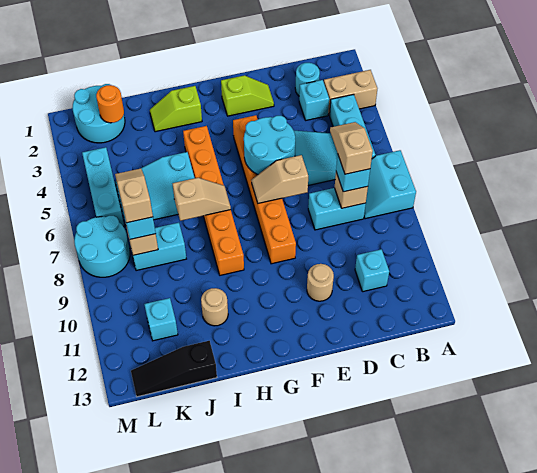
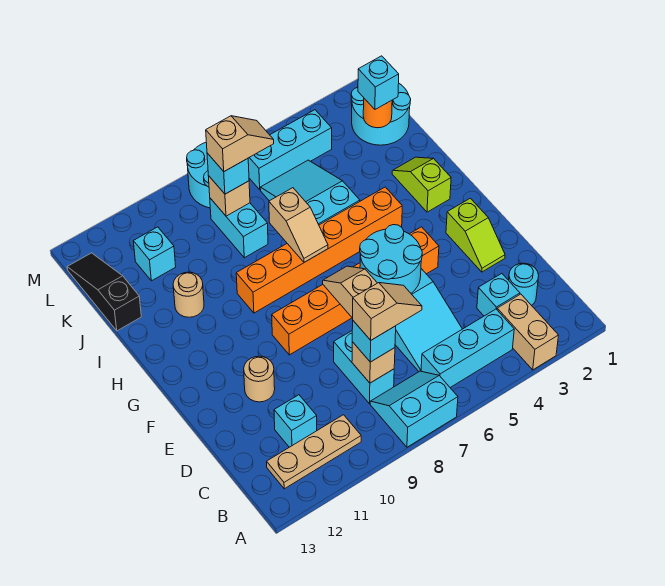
none -> tan plate B10:B12 level 1
none -> cyan brick K2 level 3

